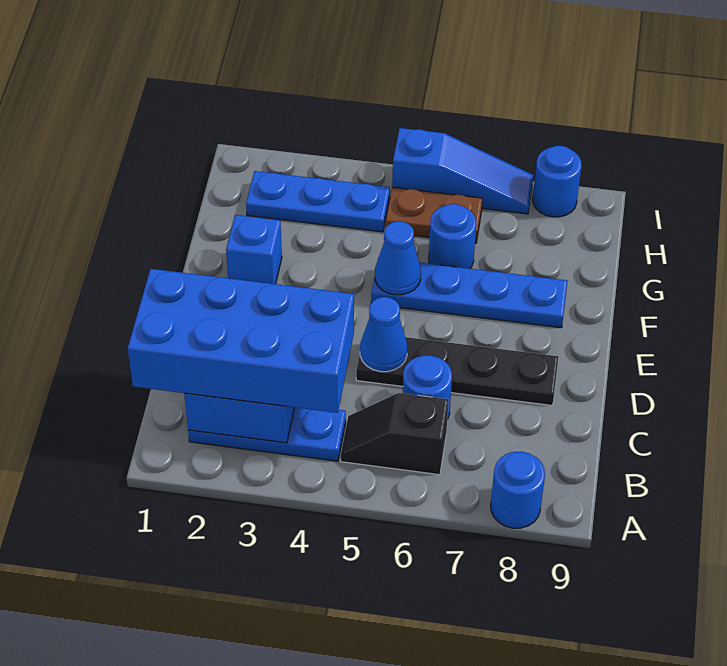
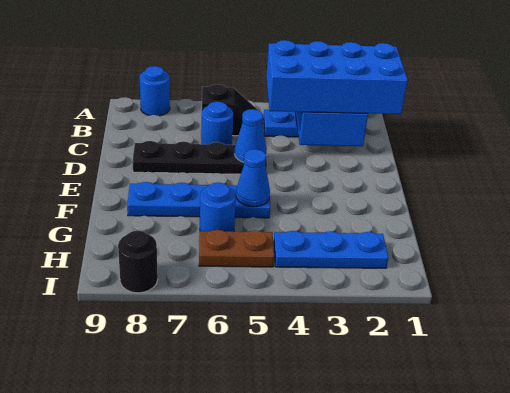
blue brick F2 level 1 -> none
blue slope I5:I7 level 1 top 5 -> none
blue round brick I8 level 1 -> black round brick I8 level 1

